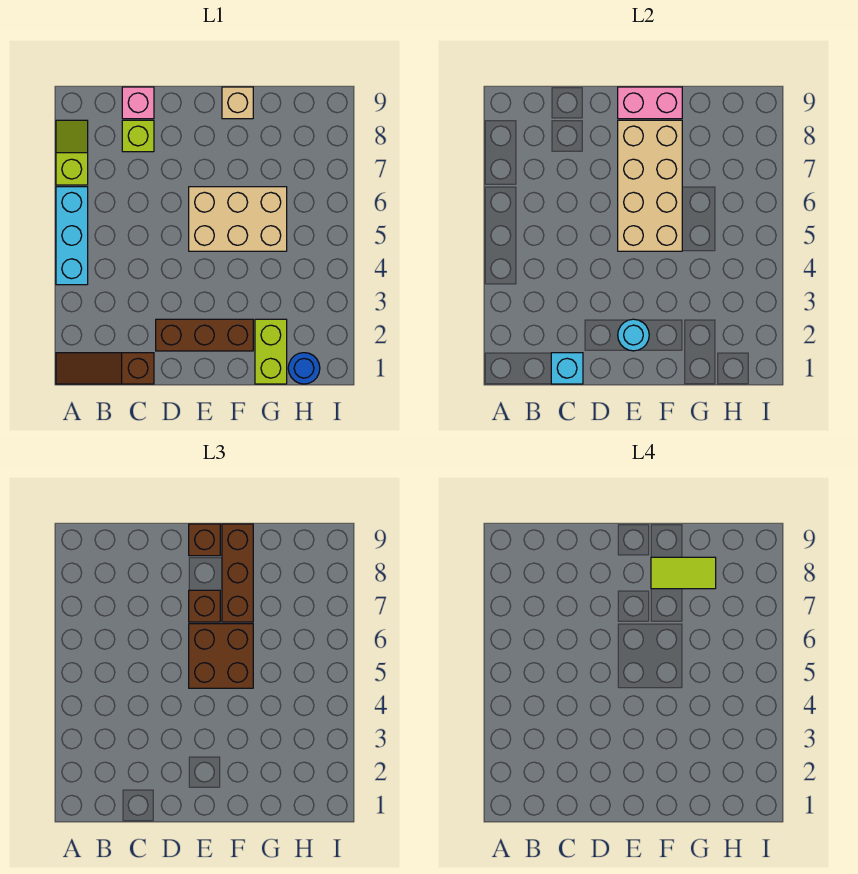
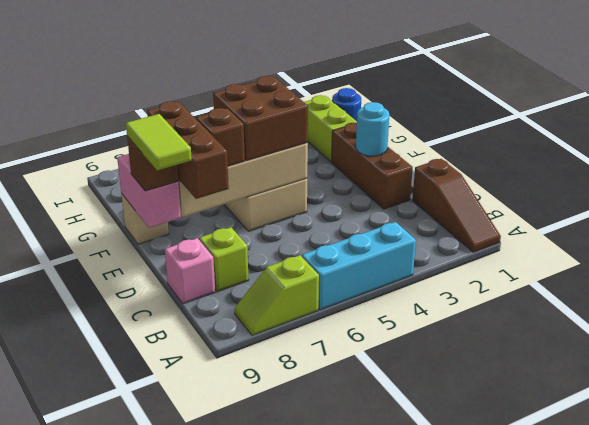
cyan brick C1 level 2 -> none
brown brick F7:F9 level 3 -> brown brick D8:F8 level 3
lime tile F8:G8 level 4 -> lime tile D9:E9 level 4
lime brick G1:G2 level 1 -> lime brick G2:H2 level 1

